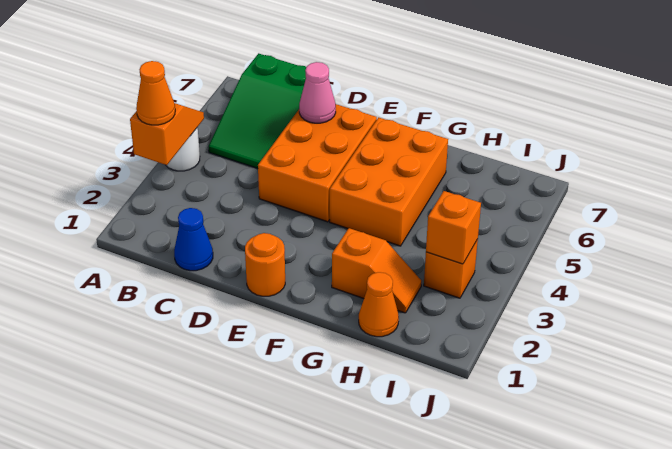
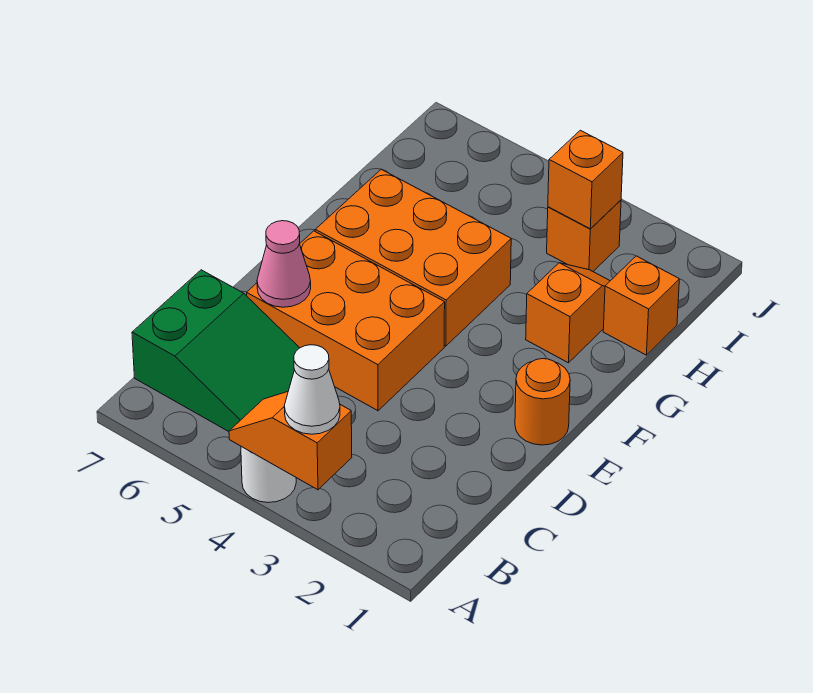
orange cone A3 level 3 -> white cone A3 level 3
blue cone C1 level 1 -> none
orange cone H1 level 1 -> orange brick H1 level 1

